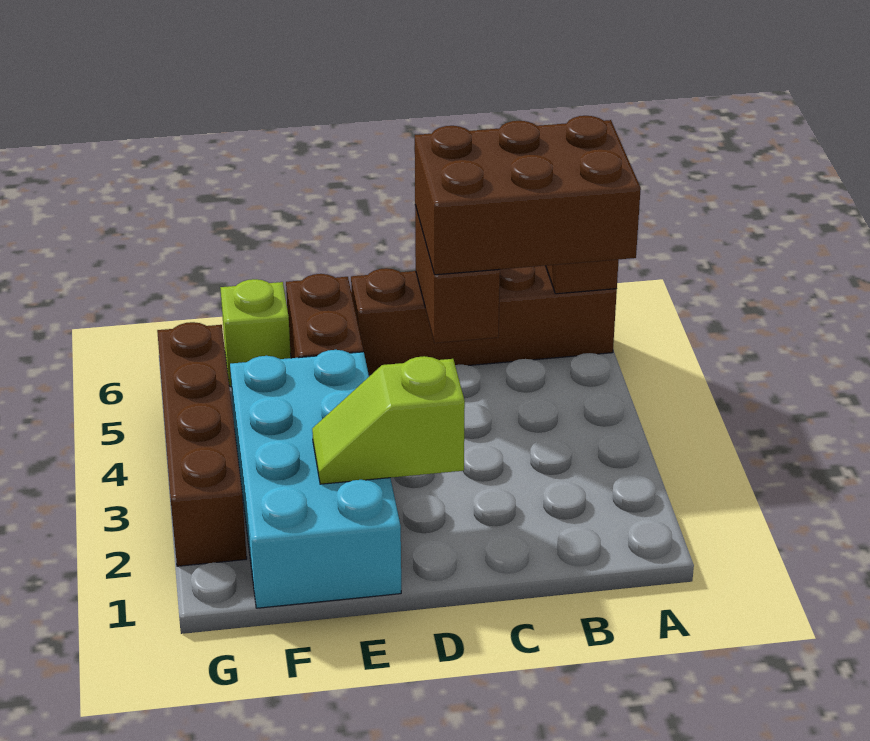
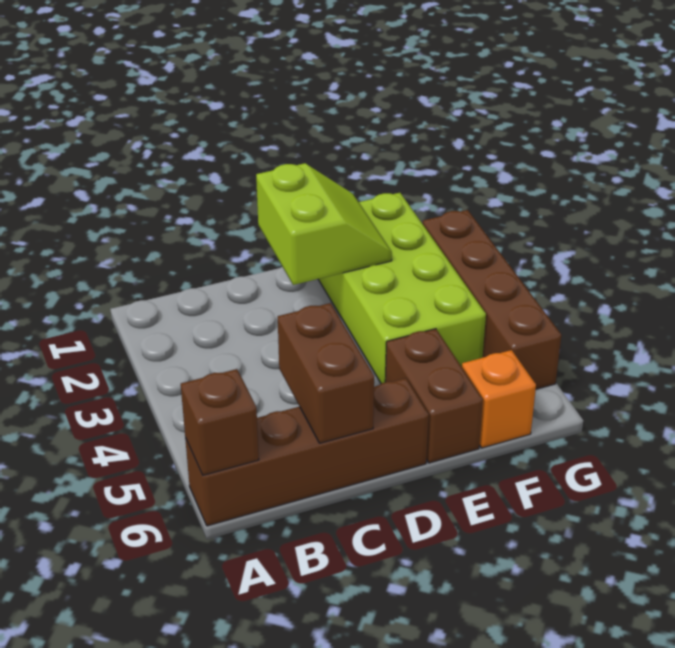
brown brick A5:C6 level 3 -> none
lime slope D2:E2 level 2 top D -> lime slope D1:E2 level 2 top D
cyan brick E1:F4 level 1 -> lime brick E1:F4 level 1
lime brick F6 level 1 -> orange brick F6 level 1

